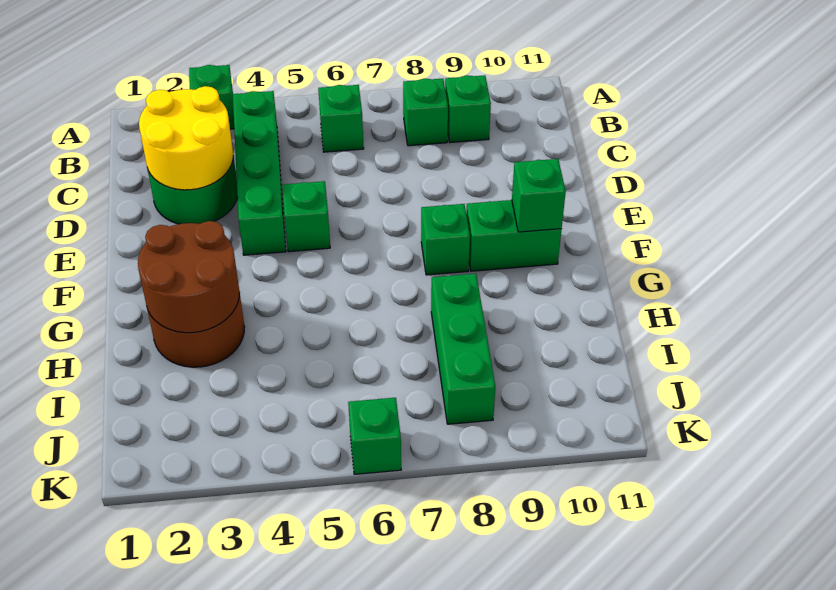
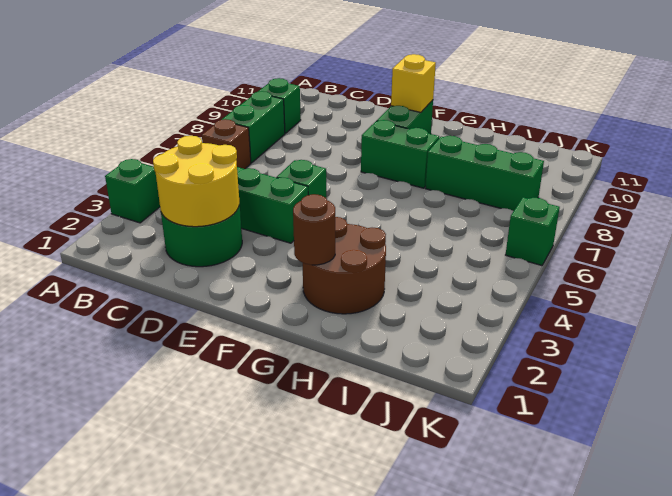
green brick B6 level 1 -> brown brick B6 level 1
green brick B8 level 1 -> green brick B7:B8 level 1
green brick F8 level 1 -> green brick F8:G8 level 1
green brick F10 level 2 -> yellow brick F10 level 2
brown round brick G2:H3 level 2 -> brown round brick G2 level 2

